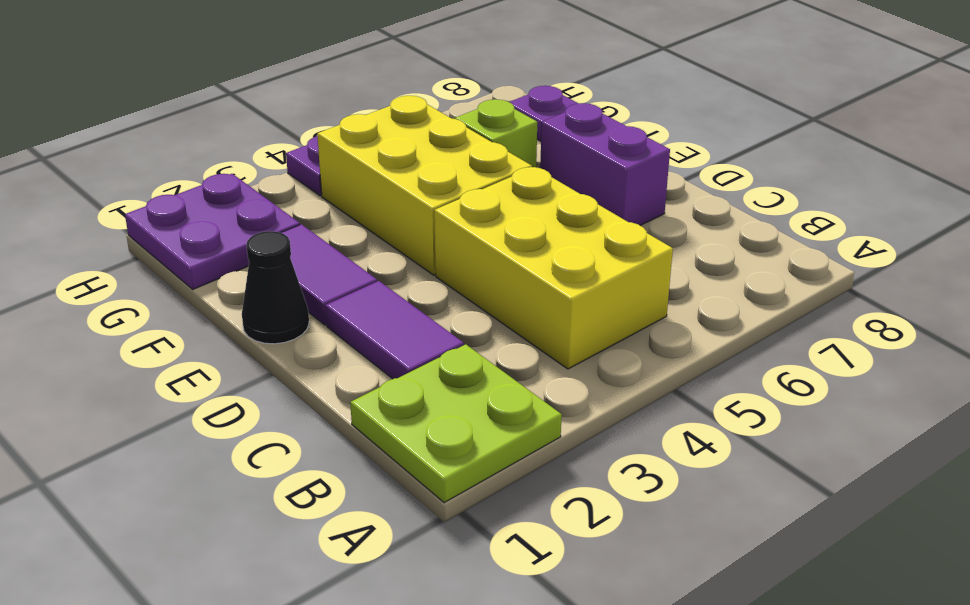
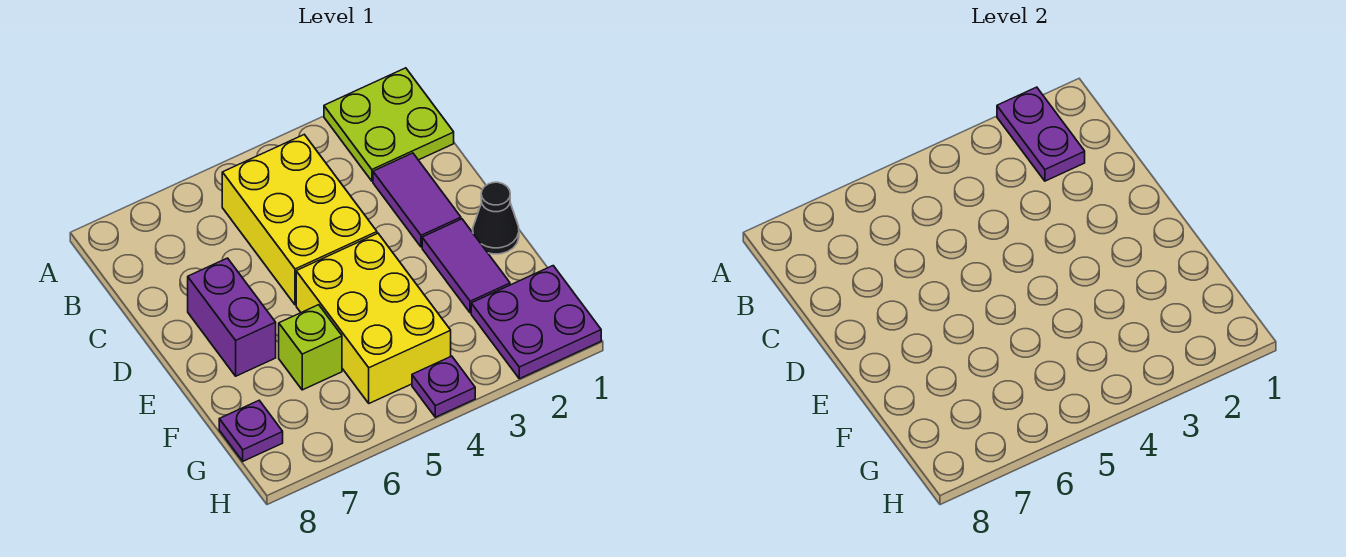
none -> purple plate A2:B2 level 2

